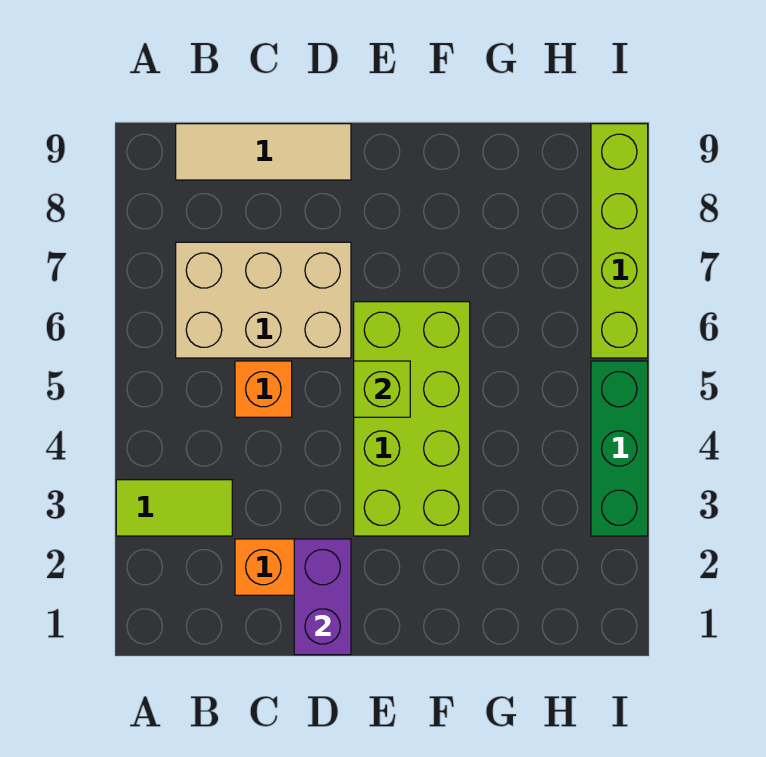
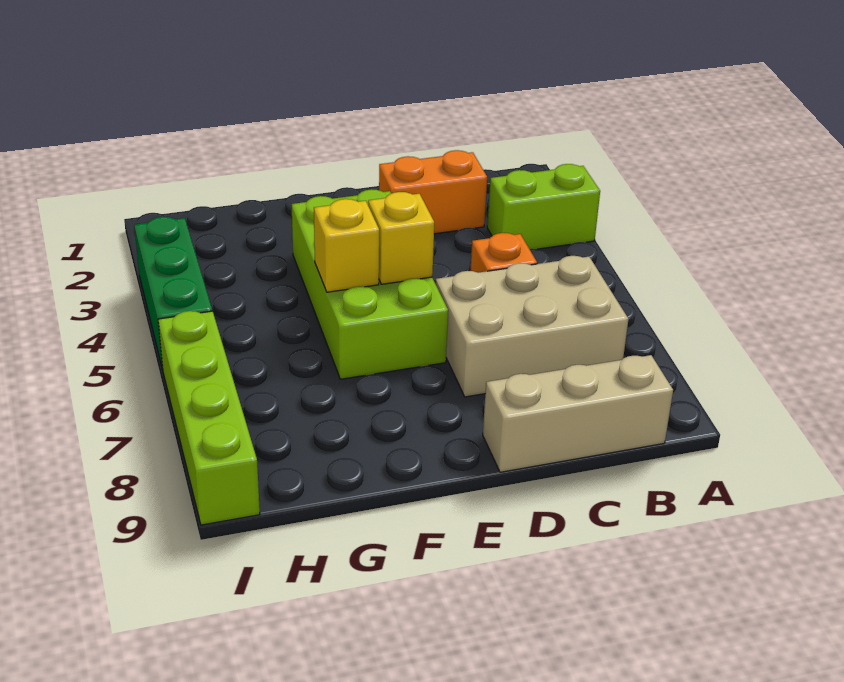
lime tile A3:B3 level 1 -> lime brick A3:B3 level 1
tan tile B9:D9 level 1 -> tan brick B9:D9 level 1
purple brick D1:D2 level 2 -> none
lime brick E5 level 2 -> yellow brick E5 level 2
none -> yellow brick F5 level 2

